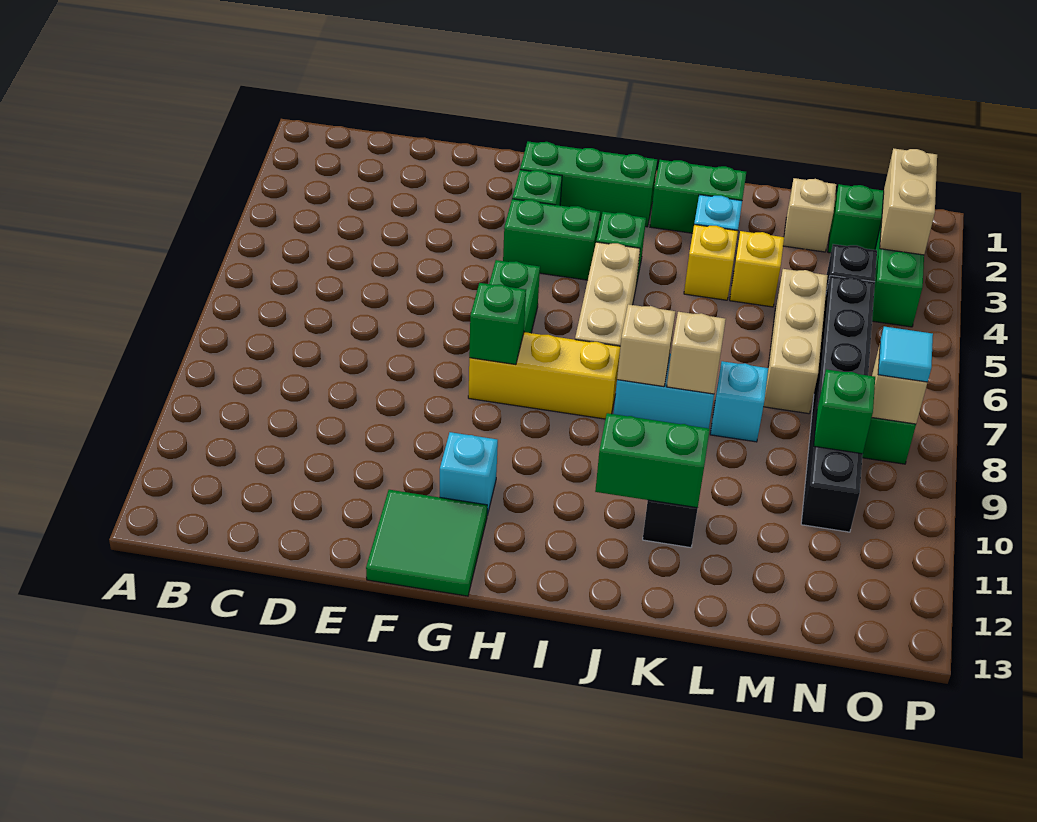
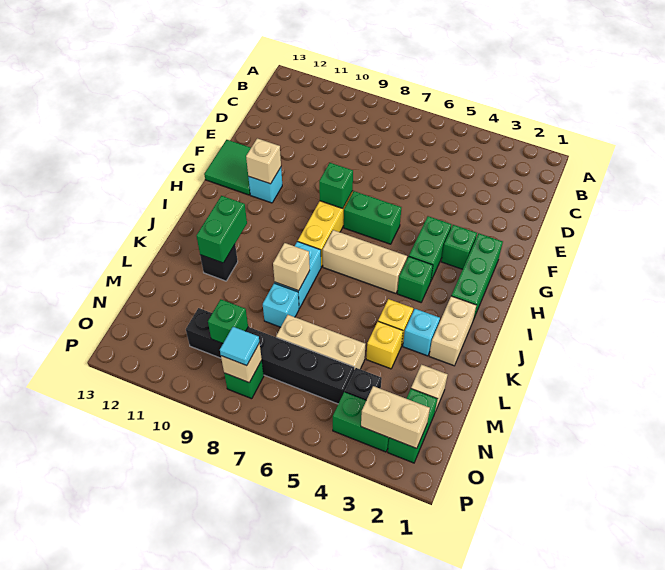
green brick J2:K2 level 1 -> tan brick J2:K2 level 1
tan brick J8 level 2 -> tan brick G11 level 2

